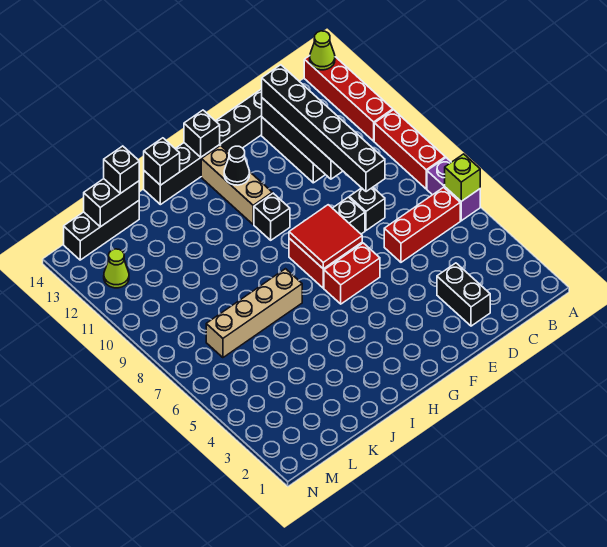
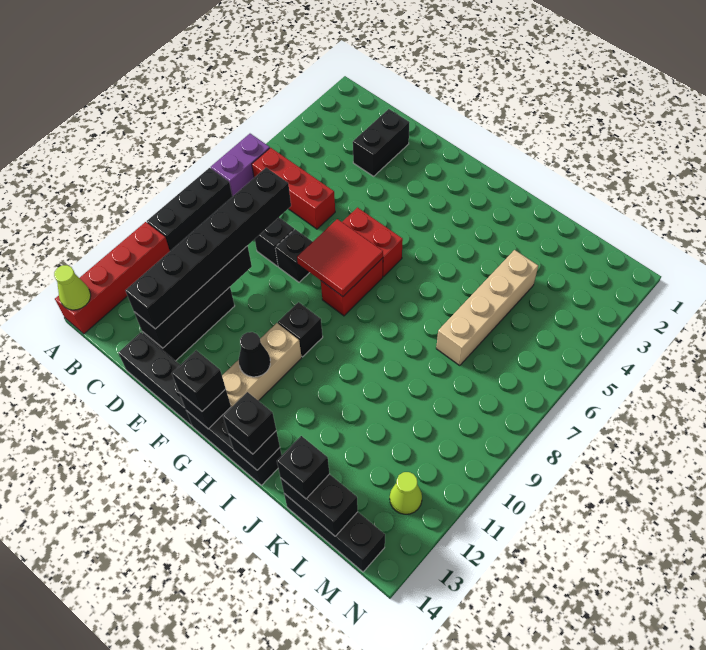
lime brick A6 level 2 -> none
red brick A8:A10 level 1 -> black brick A8:A10 level 1
none -> black brick G14 level 3
tan brick I7:L7 level 1 -> tan brick K4:K7 level 1
none -> black brick I14 level 3

